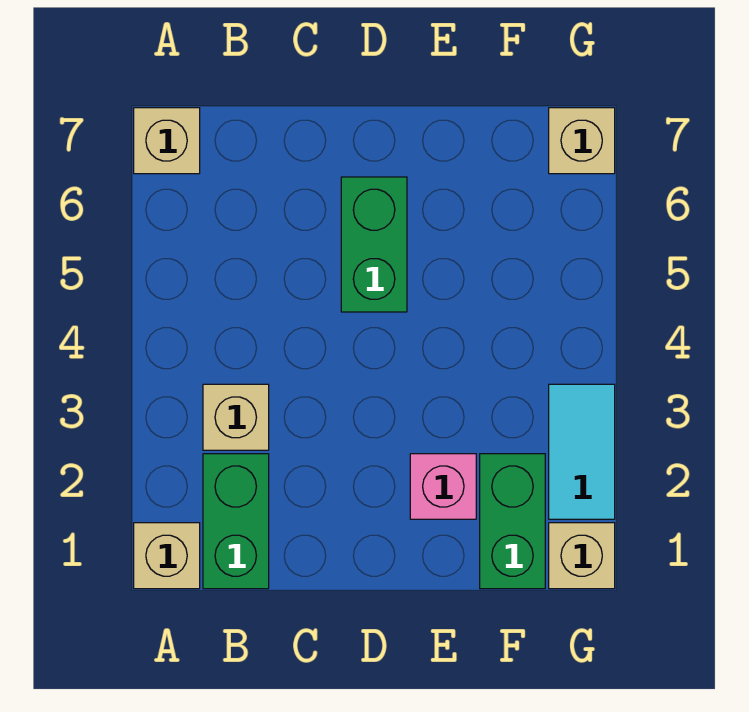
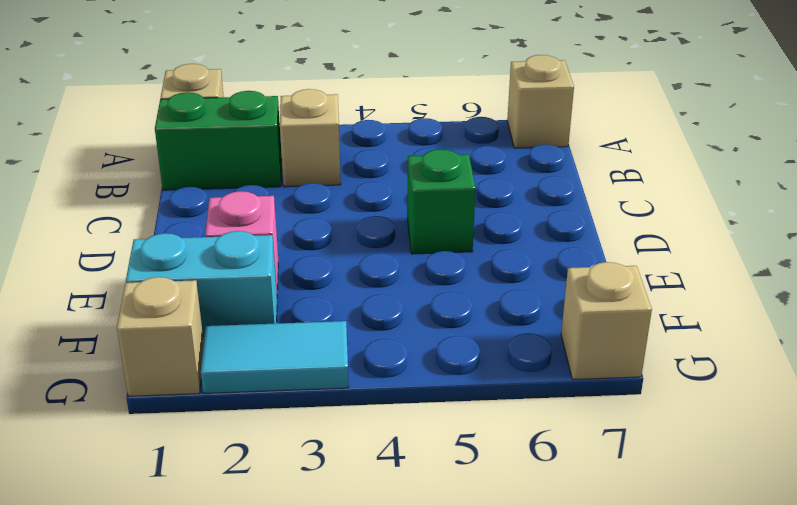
green brick D5:D6 level 1 -> green brick D5 level 1
green brick F1:F2 level 1 -> cyan brick F1:F2 level 1

